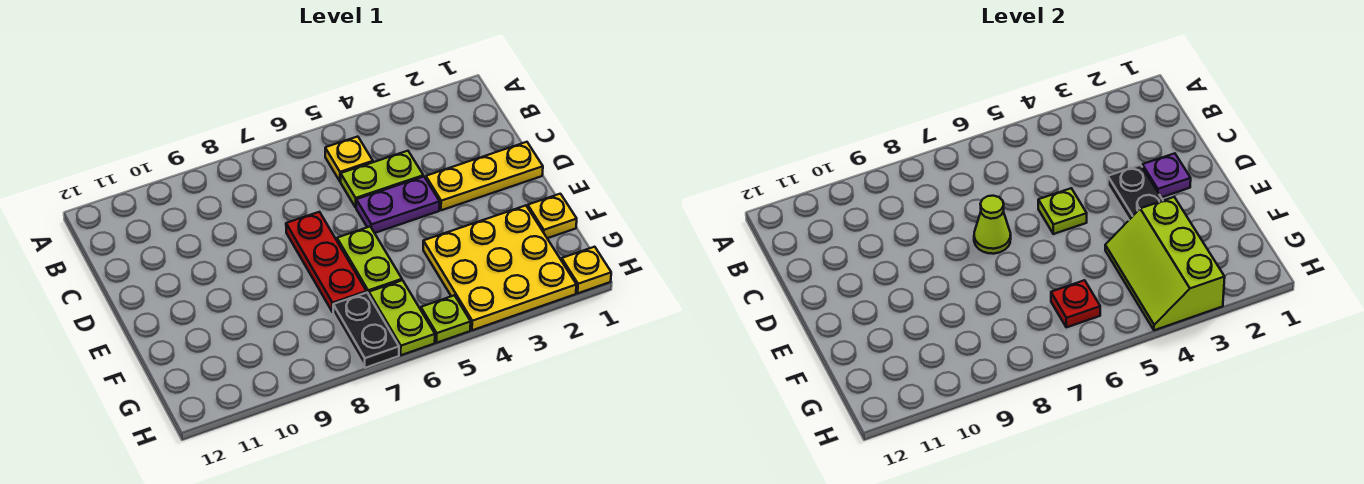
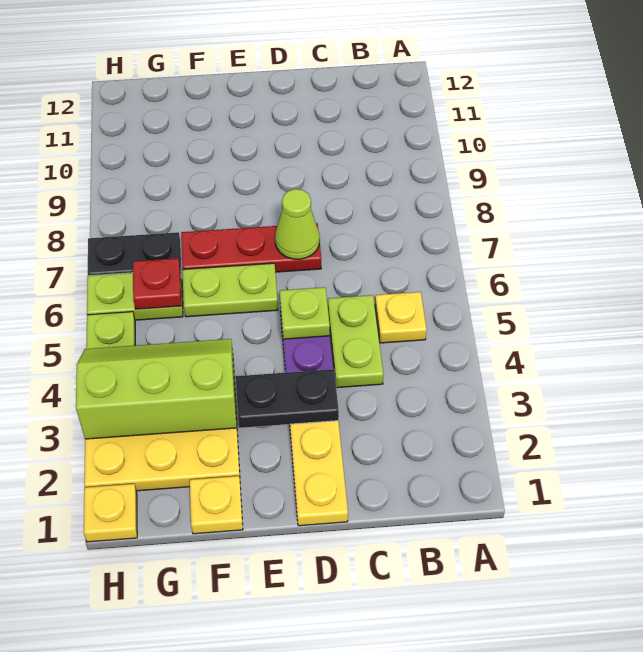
purple plate D2 level 2 -> none

